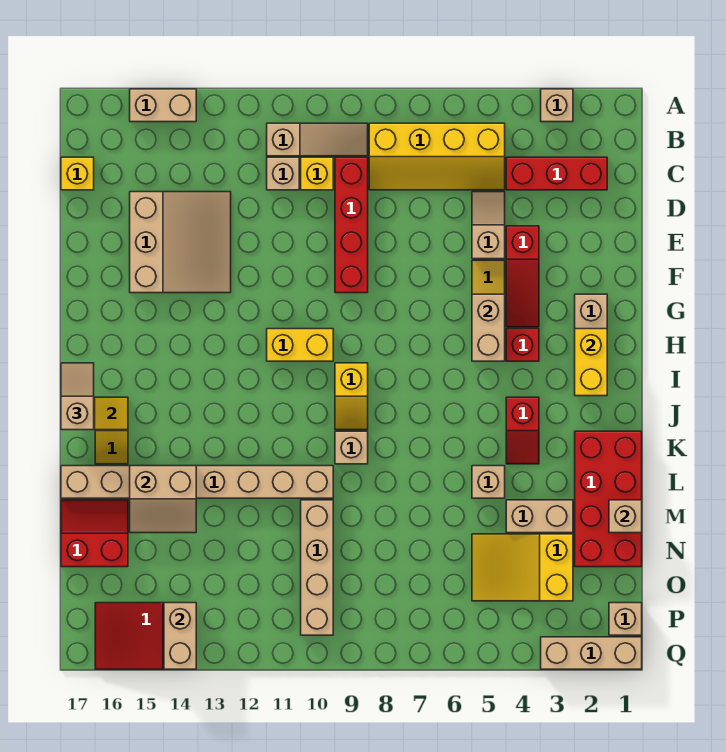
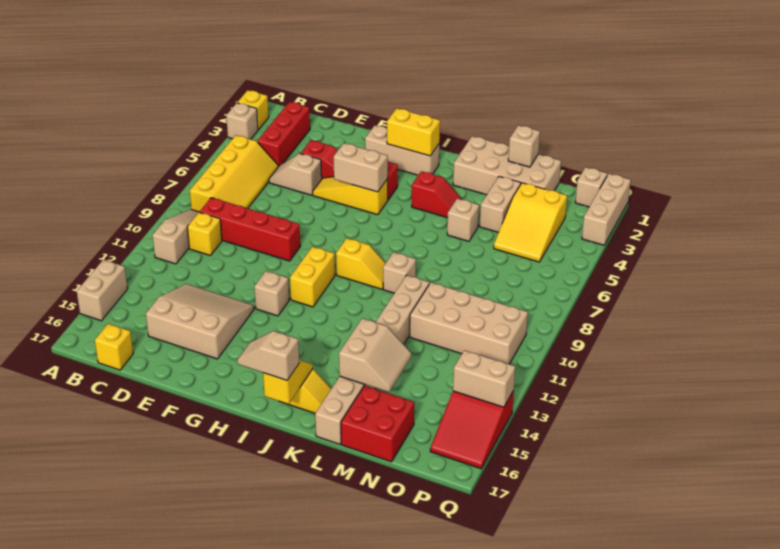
none -> yellow brick A2 level 1
tan brick C11 level 1 -> tan brick G12 level 1
red brick K1:N2 level 1 -> tan brick K1:N2 level 1
tan brick M10:P10 level 1 -> tan brick M10:P11 level 1
red slope M16:N17 level 1 top N -> red brick M16:N17 level 1

